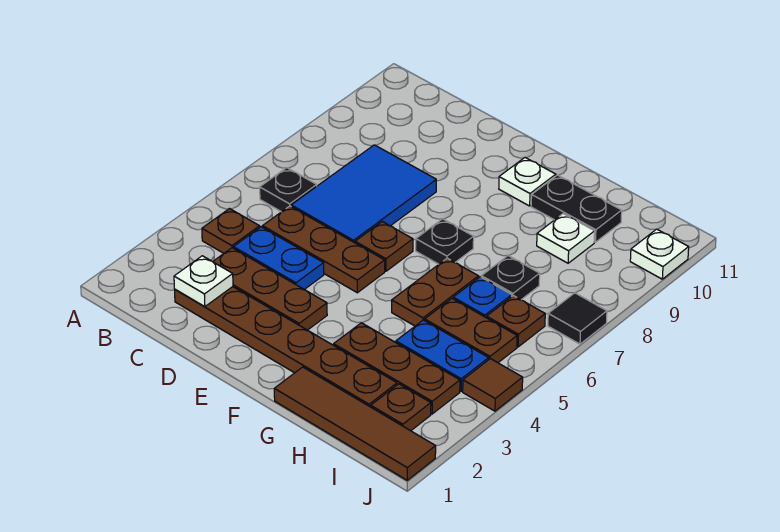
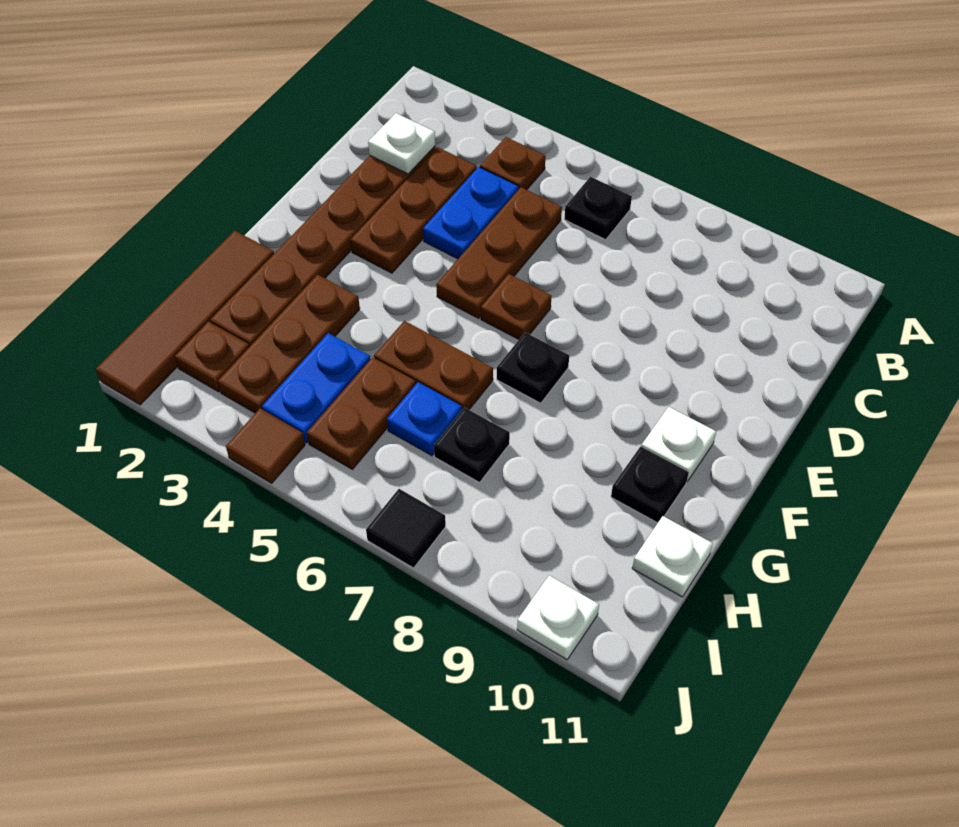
blue tile C6:D8 level 1 -> none
black plate G10:H10 level 1 -> black plate G10 level 1
white plate H9 level 1 -> white plate H11 level 1
brown plate I6 level 1 -> none

